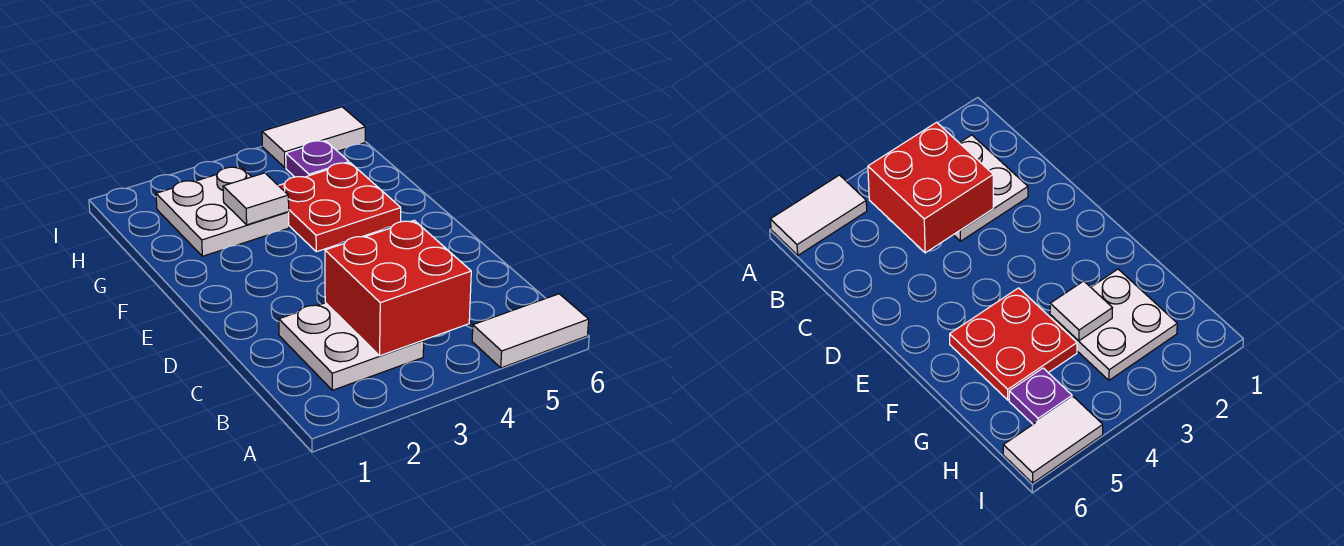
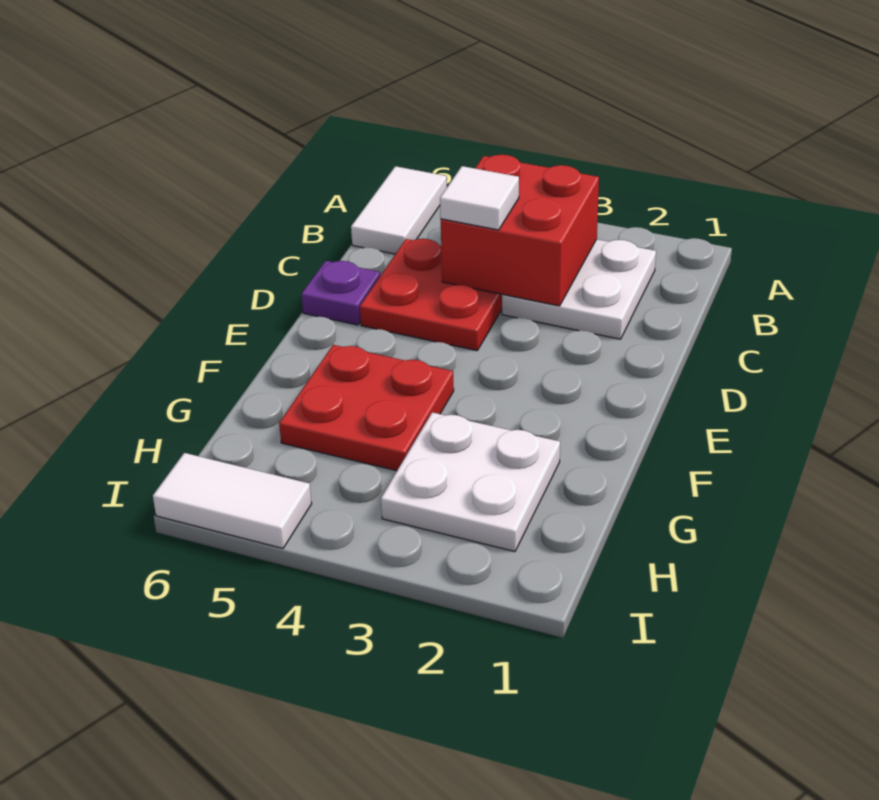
white tile A5:A6 level 1 -> white tile A6:B6 level 1
none -> red plate C4:D5 level 1
white tile G3 level 2 -> white tile C4 level 3
purple plate H5 level 1 -> purple plate D6 level 1

